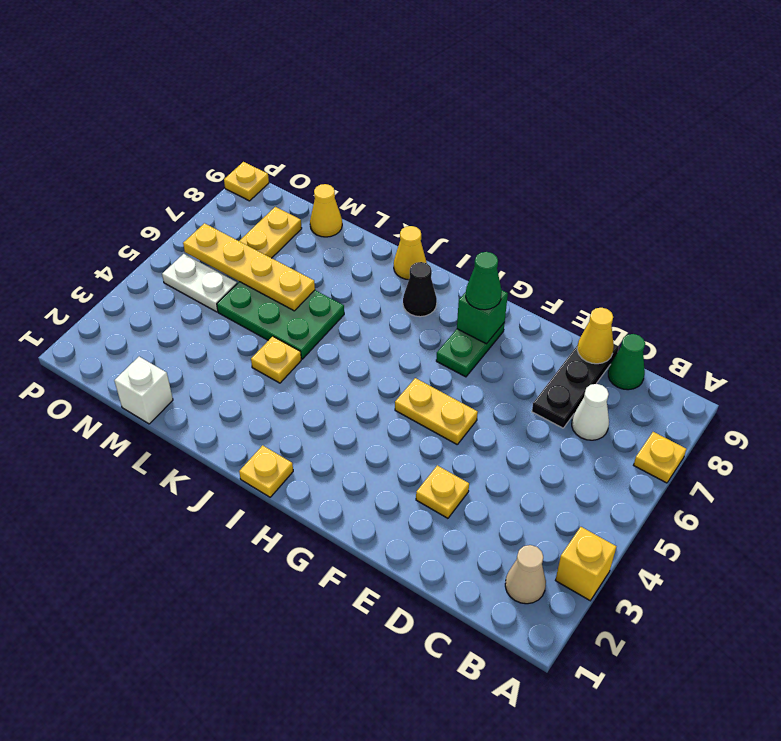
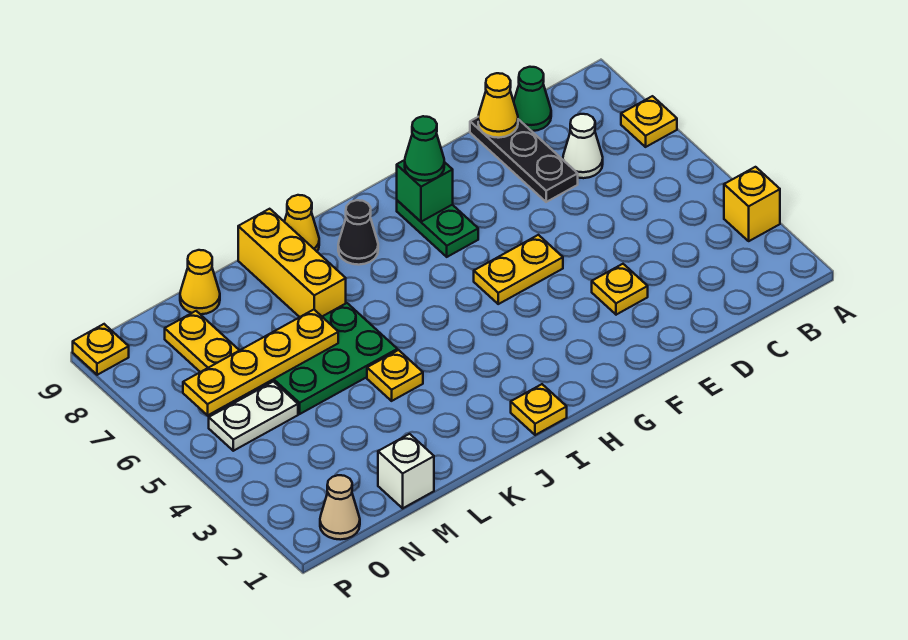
tan cone B2 level 1 -> tan cone O1 level 1
none -> yellow brick K7:K9 level 1

